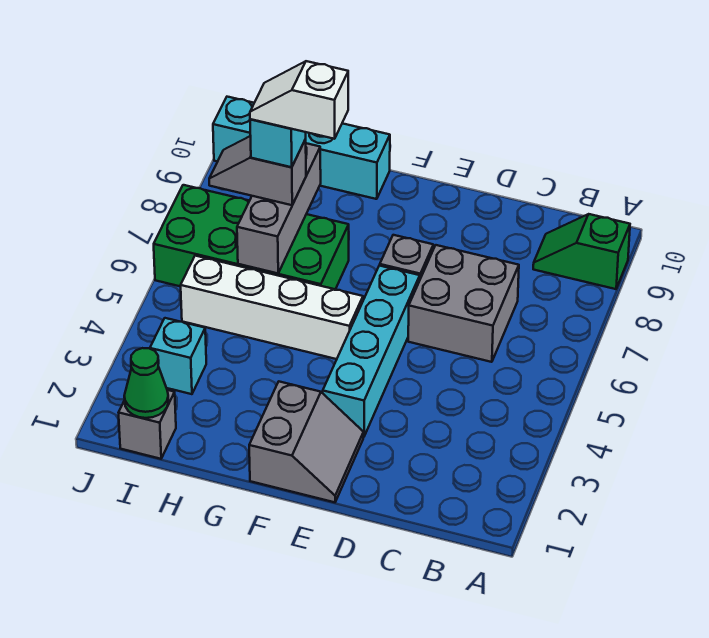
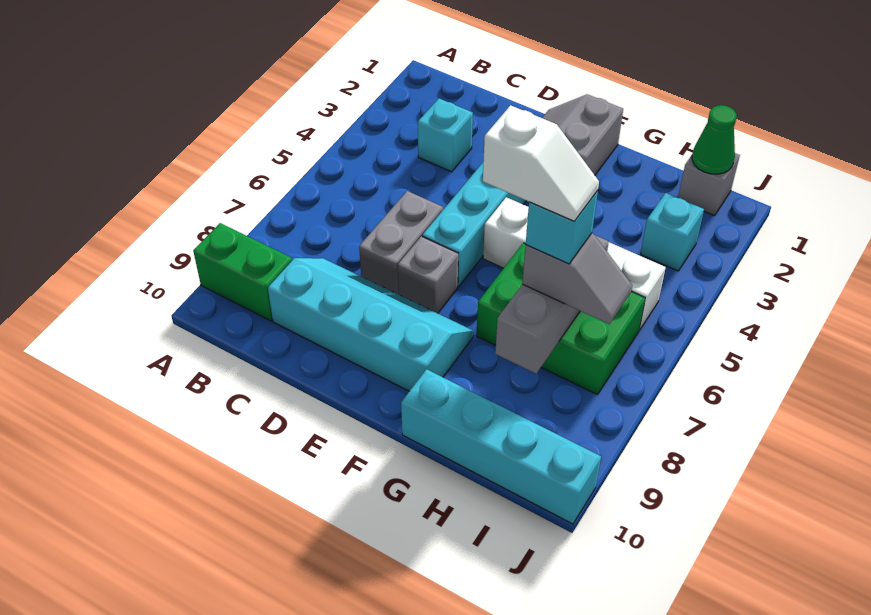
green slope A9:B9 level 1 top A -> green brick A9:B9 level 1
none -> cyan brick C3 level 1
grey brick C6:D7 level 1 -> grey brick D6:D7 level 1
none -> cyan slope C8:F9 level 1 top 9
green brick G6:J7 level 1 -> green brick G6:I7 level 1

